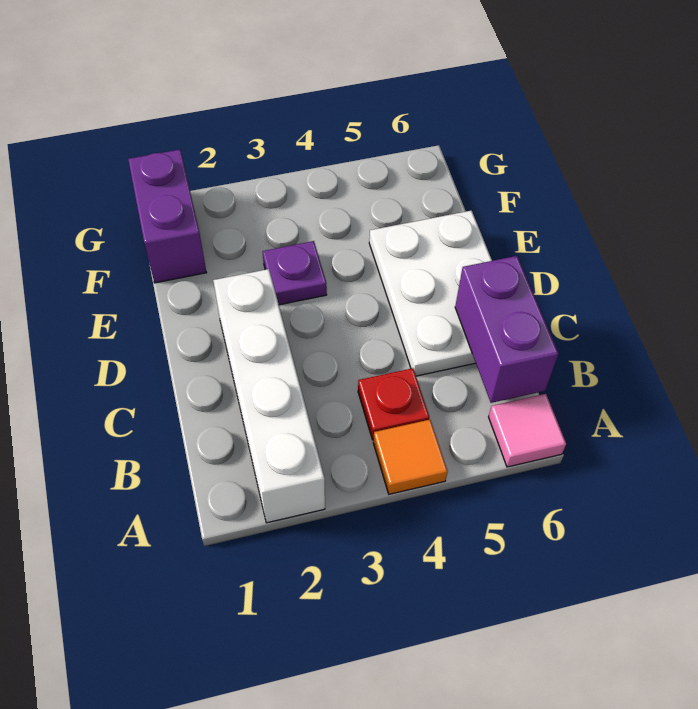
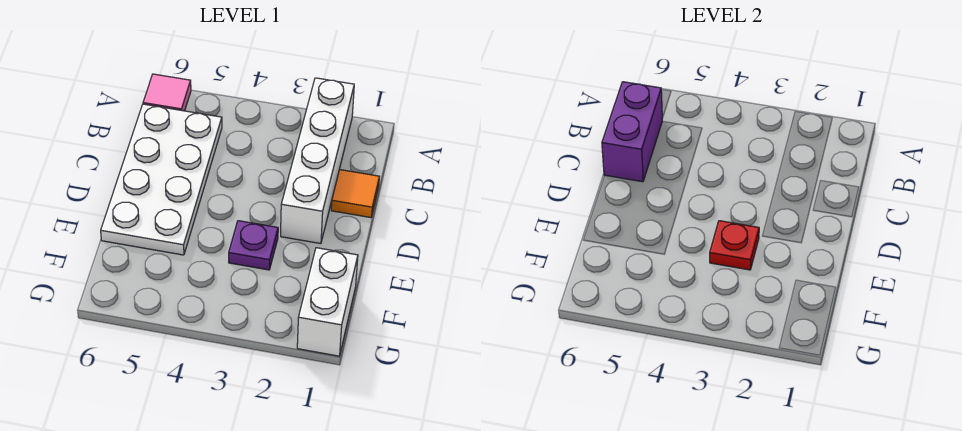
orange tile A4 level 1 -> orange tile C1 level 1
red plate B4 level 1 -> red plate E3 level 2
white plate C5:E6 level 1 -> white plate B5:E6 level 1
purple brick F1:G1 level 1 -> white brick F1:G1 level 1

